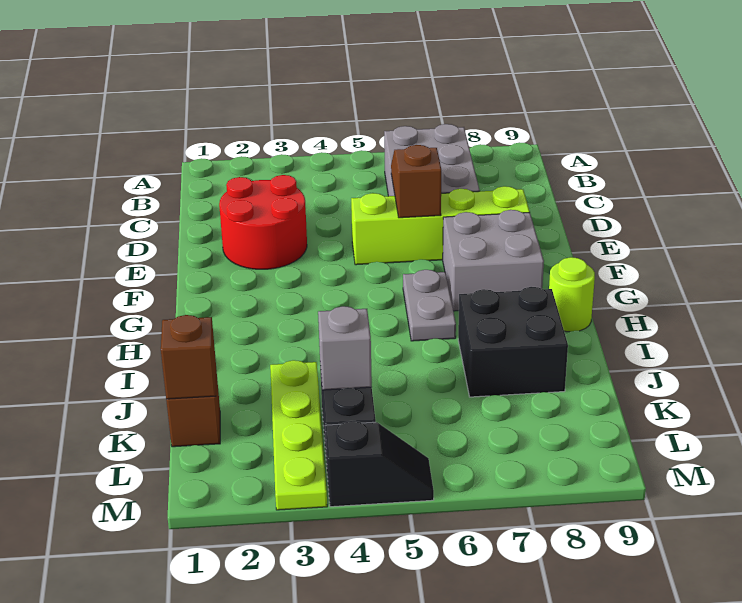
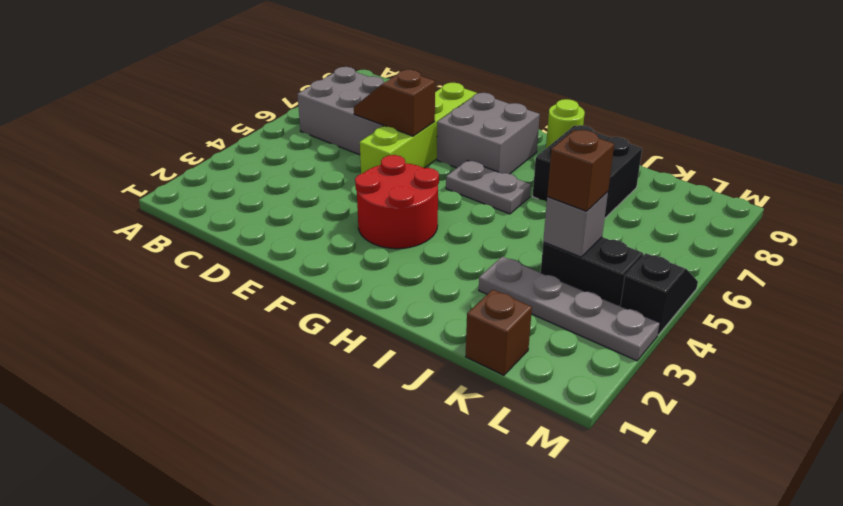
red round brick D2:E3 level 1 -> red round brick F3:G4 level 1
lime plate J3:M3 level 1 -> grey plate J3:M3 level 1
brown brick K1 level 2 -> brown brick K4 level 3

